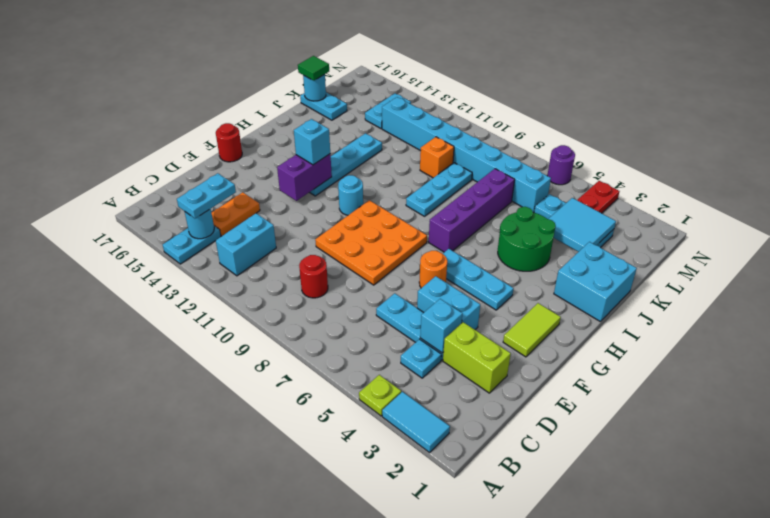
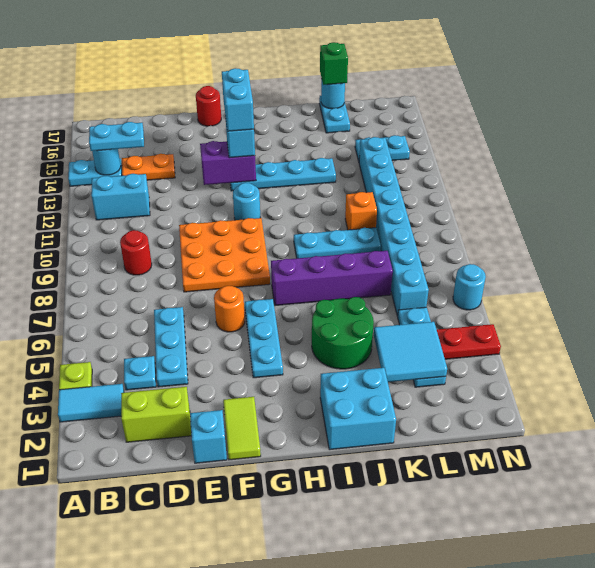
cyan tile A2:A3 level 1 -> cyan tile A3:B3 level 1
lime brick D2:D3 level 1 -> lime brick C2:D2 level 1
cyan brick D4 level 2 -> cyan brick E1 level 1
cyan brick E4:E5 level 1 -> cyan brick G13:G14 level 4
lime tile F2:G2 level 1 -> lime tile F1:F2 level 1
green tile K17 level 3 -> green brick K17 level 3
purple round brick N6 level 1 -> cyan round brick N6 level 1

